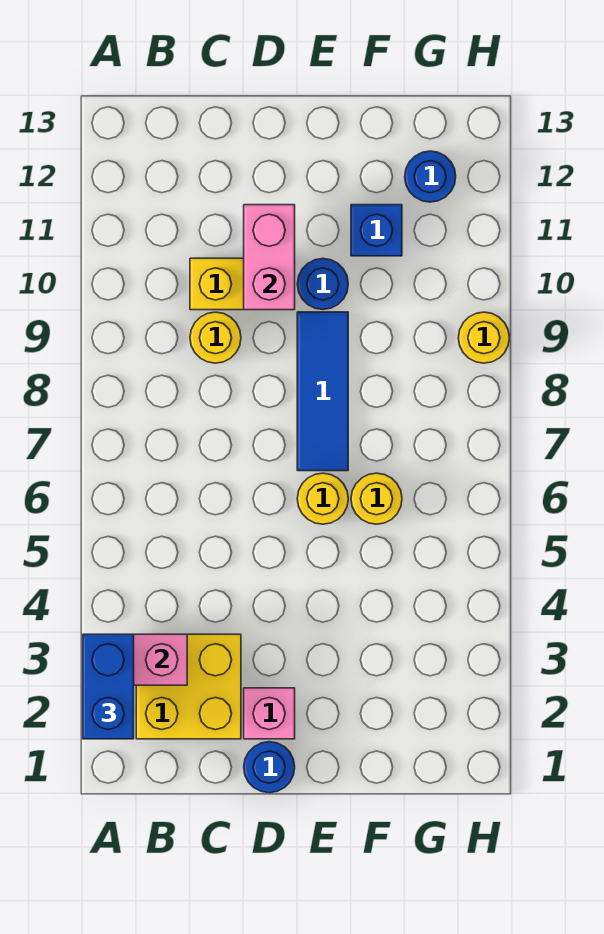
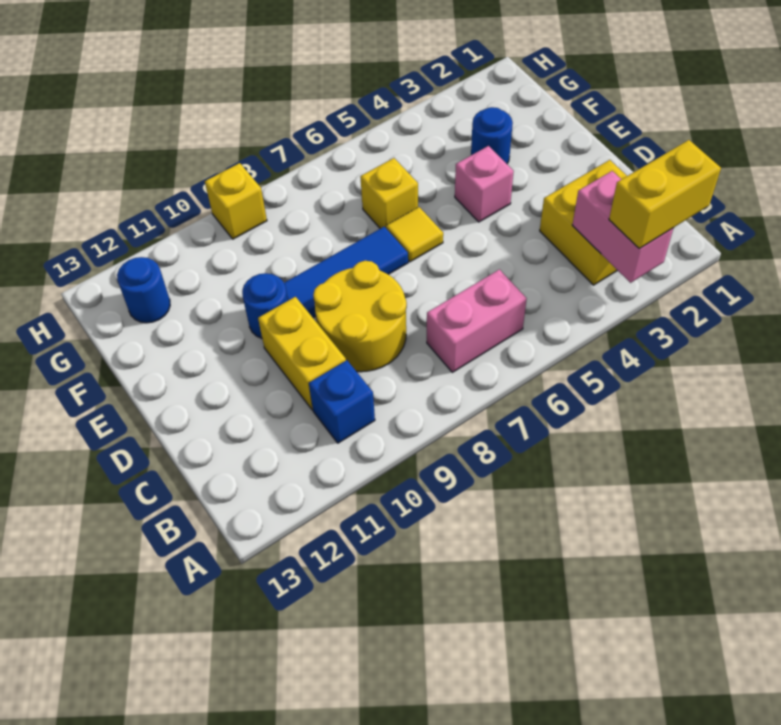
blue brick A2:A3 level 3 -> yellow brick A2:A3 level 3
yellow round brick C9 level 1 -> yellow round brick C8:D9 level 1
blue round brick D1 level 1 -> blue round brick F3 level 1
pink brick D2 level 1 -> pink brick E4 level 1
pink brick D10:D11 level 2 -> pink brick B6:B7 level 1
yellow round brick E6 level 1 -> yellow tile E6 level 1
yellow round brick F6 level 1 -> yellow brick F6 level 1
blue brick F11 level 1 -> blue brick B10 level 1
yellow round brick H9 level 1 -> yellow brick H9 level 1

